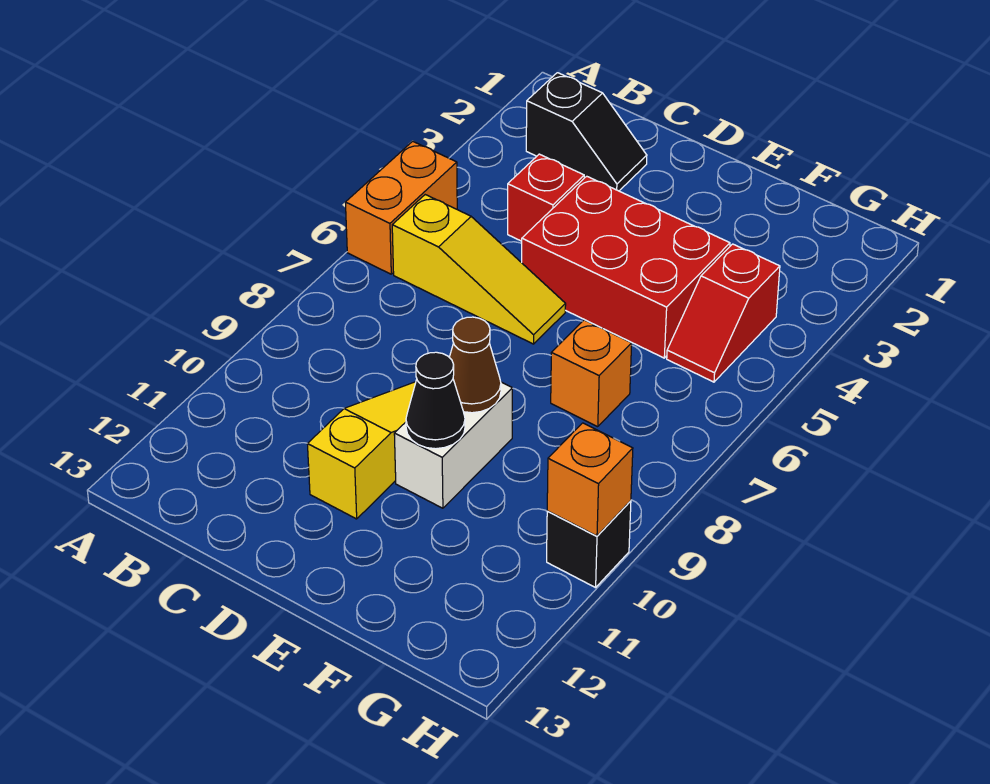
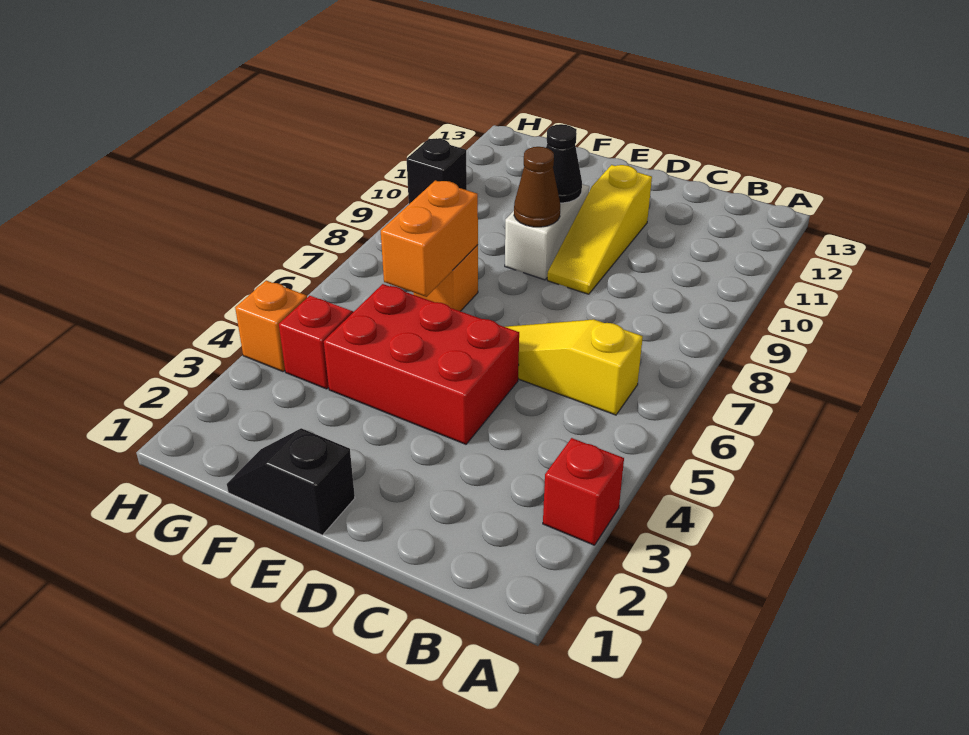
orange brick A5:A6 level 1 -> orange brick F6:F7 level 2
black slope B2:C2 level 1 top B -> black slope E1:F1 level 1 top E
red brick C4 level 1 -> red brick A3 level 1
orange brick H10 level 2 -> orange brick H4 level 1

